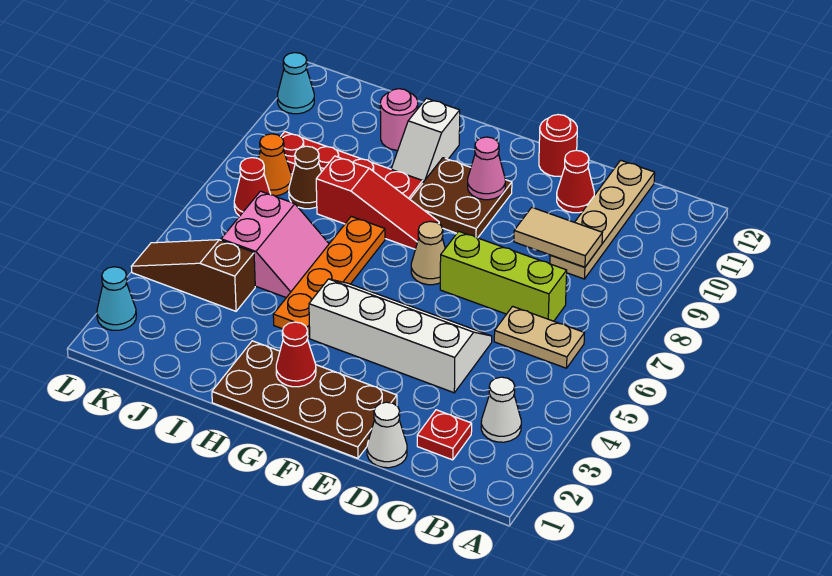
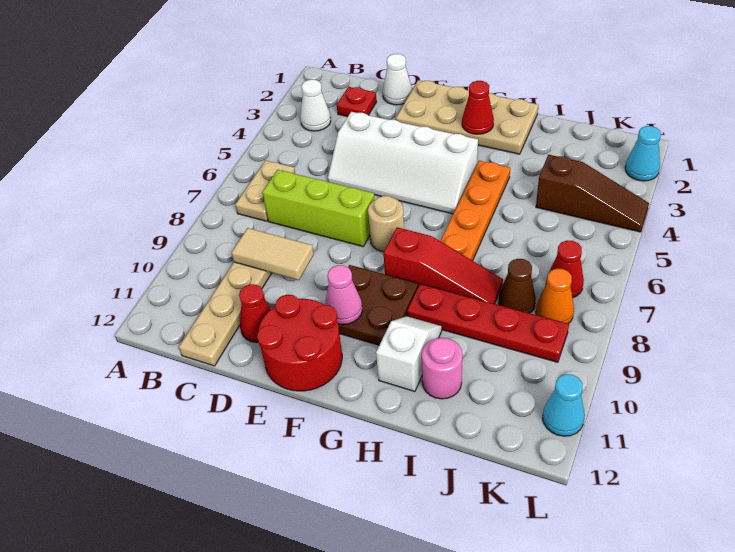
tan plate B6:C6 level 1 -> tan plate B6:B7 level 1
brown plate E1:H2 level 1 -> tan plate E1:H2 level 1
red round brick E12 level 1 -> red round brick E11:F12 level 1
tan cone F7 level 1 -> tan round brick F7 level 1
red slope G8:I8 level 1 top I -> red slope G8:I8 level 1 top G
pink slope I5:J6 level 1 top J -> none

